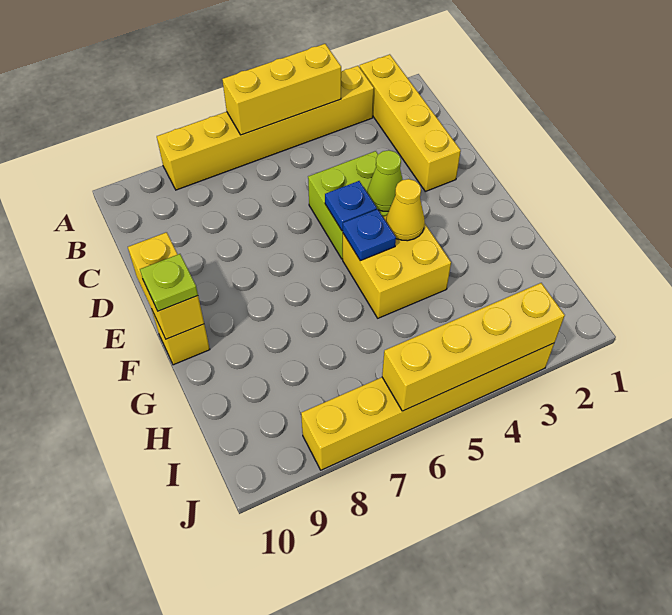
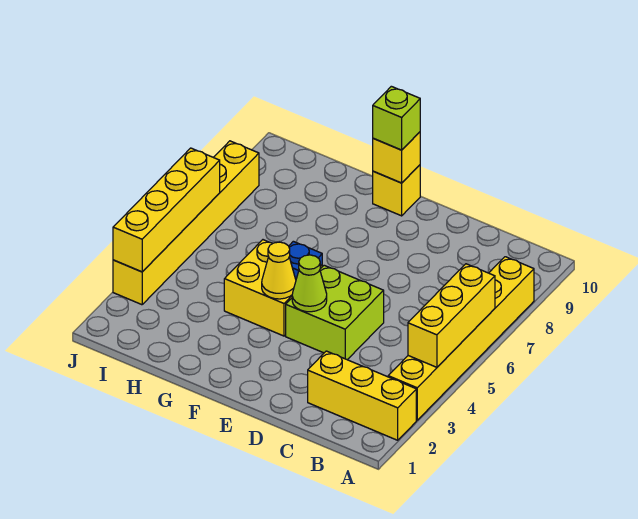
yellow brick A2:D2 level 1 -> yellow brick A2:C2 level 1
blue plate E5 level 2 -> none
yellow brick E10:F10 level 2 -> yellow brick F10 level 2
lime plate F10 level 3 -> lime brick F10 level 3

